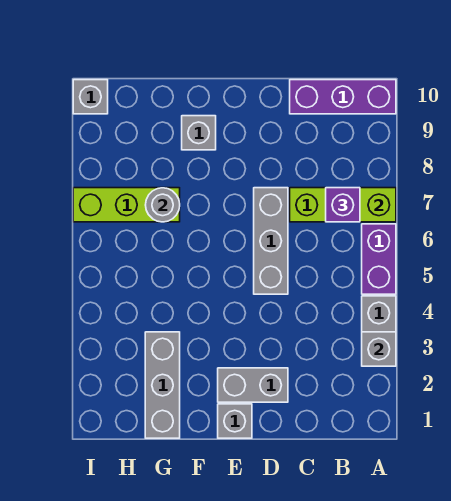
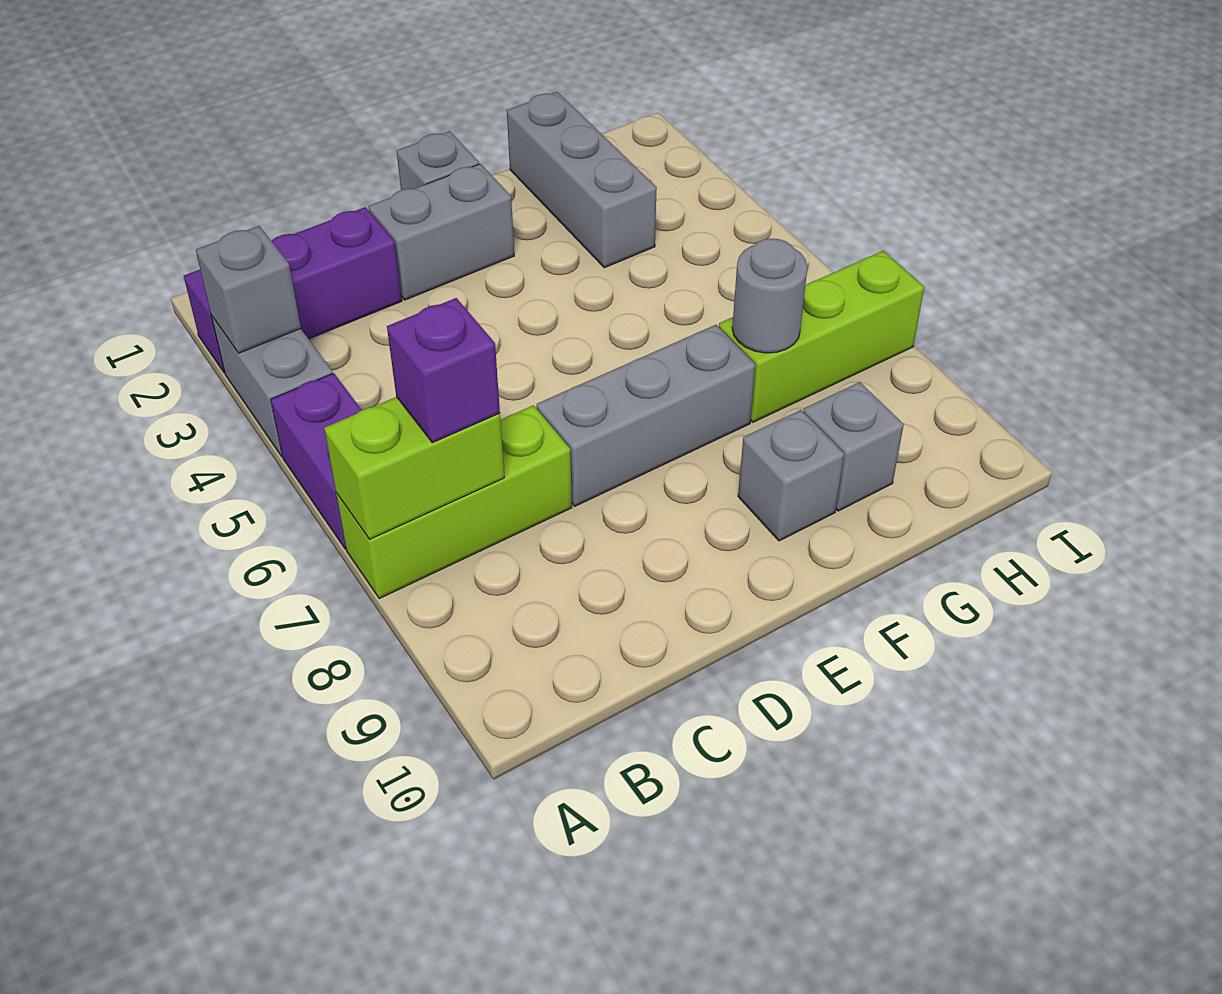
purple brick A10:C10 level 1 -> purple brick A2:C2 level 1
grey brick D5:D7 level 1 -> grey brick D7:F7 level 1
grey brick I10 level 1 -> grey brick G9 level 1

